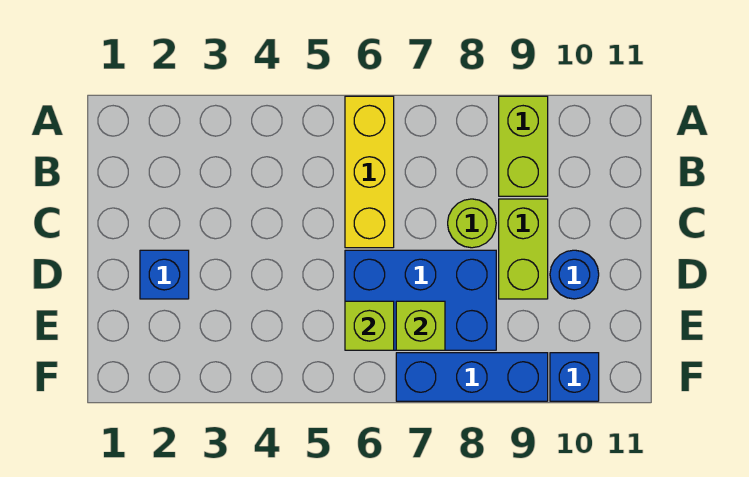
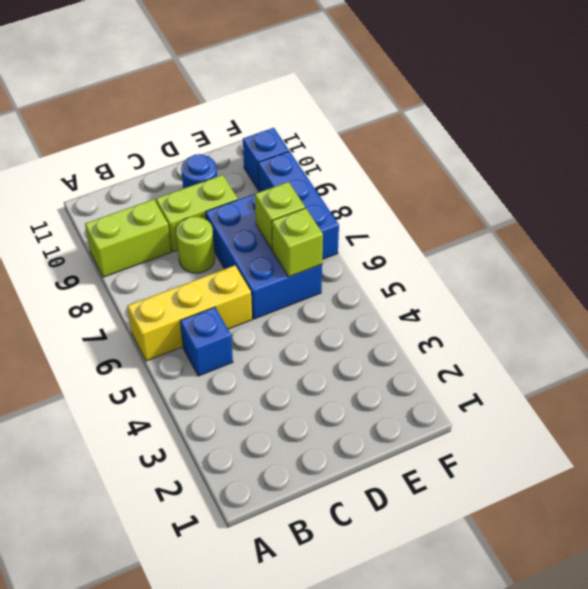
blue brick D2 level 1 -> blue brick B5 level 1

